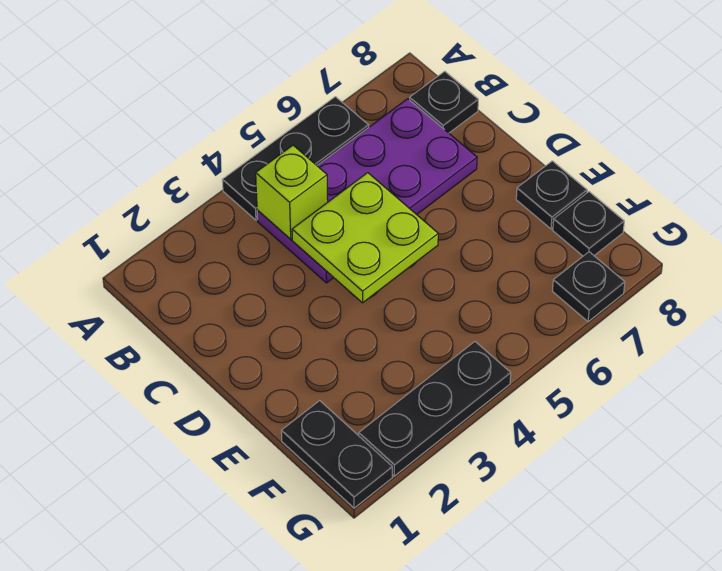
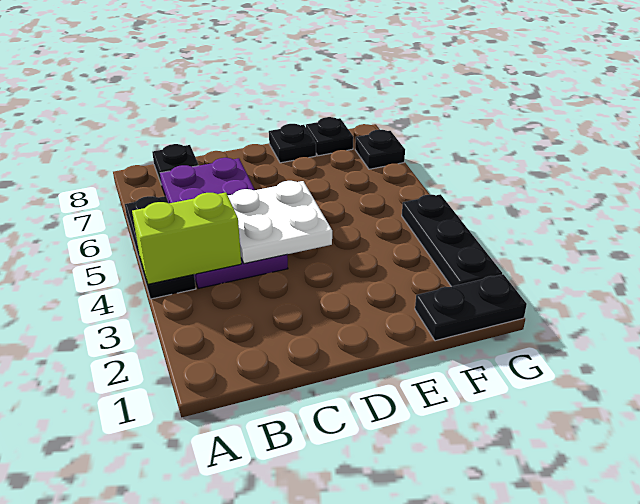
lime brick B4 level 2 -> lime brick A4:B4 level 2
lime plate C4:D5 level 2 -> white plate C4:D5 level 2

